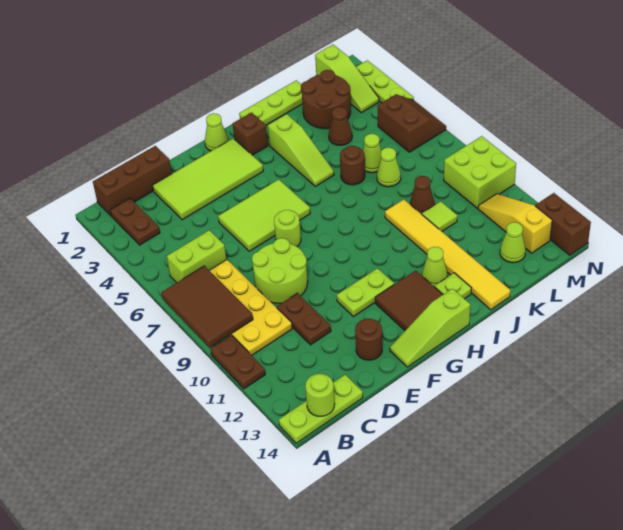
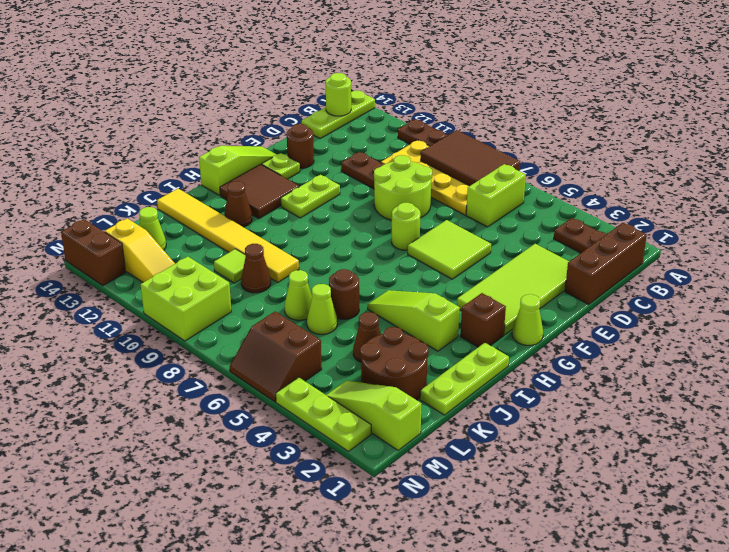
lime tile E5:G6 level 1 -> lime tile E5:F6 level 1
lime cone I12 level 1 -> brown cone I12 level 1
lime plate I13 level 1 -> lime plate F13 level 1

